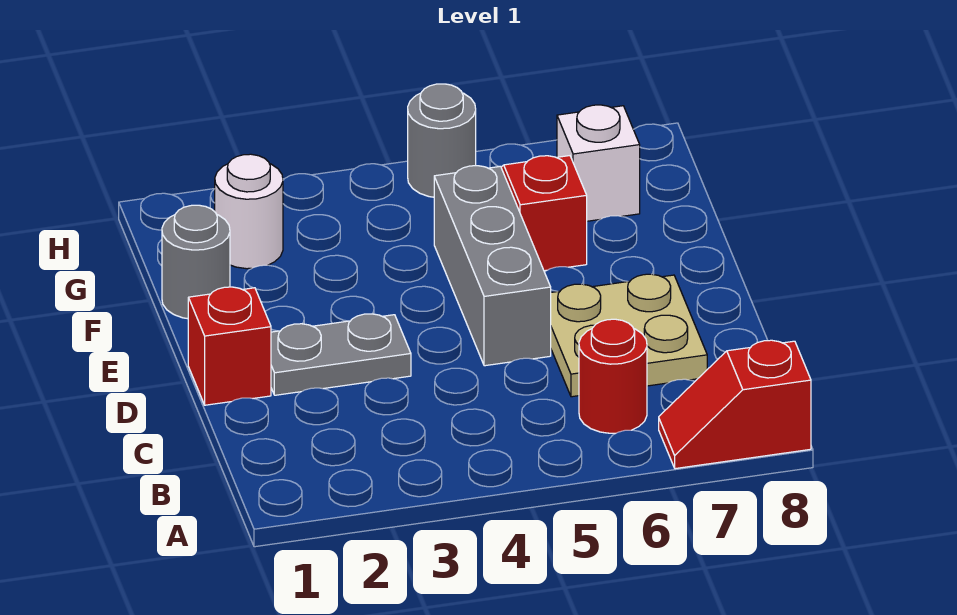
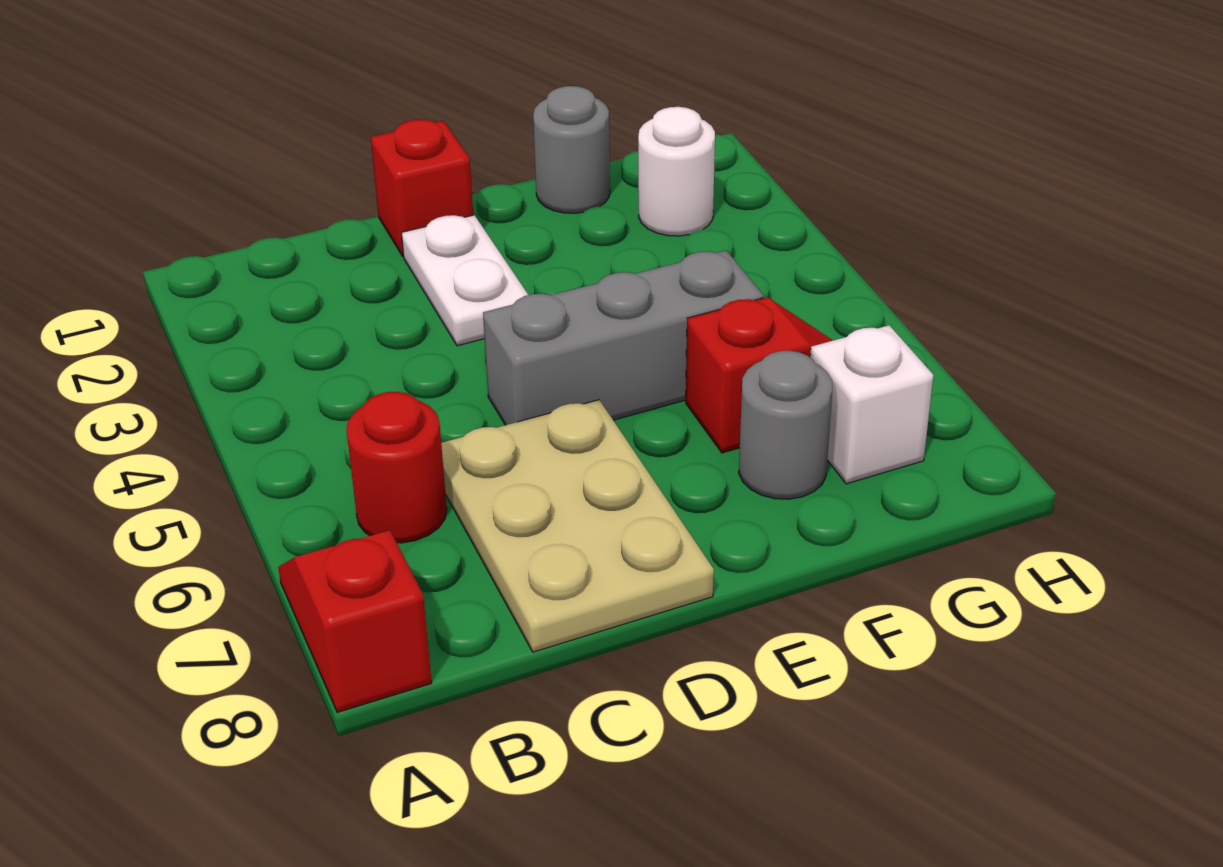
tan plate C6:D7 level 1 -> tan plate C6:D8 level 1
grey plate D2:D3 level 1 -> white plate D2:D3 level 1
grey round brick H5 level 1 -> grey round brick F7 level 1

